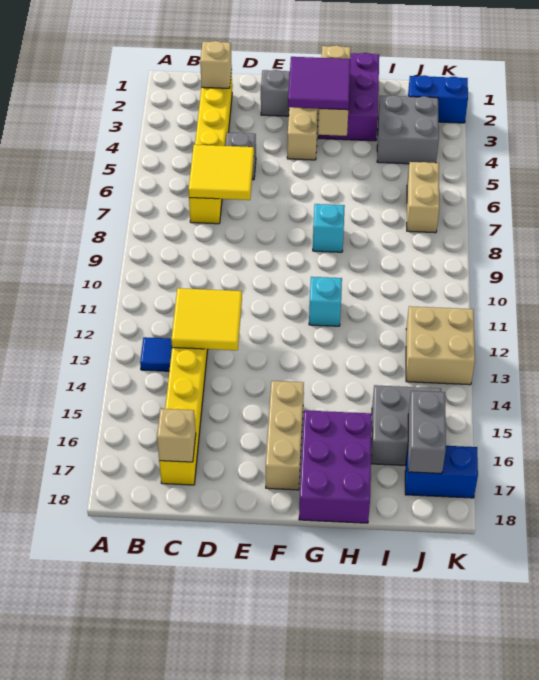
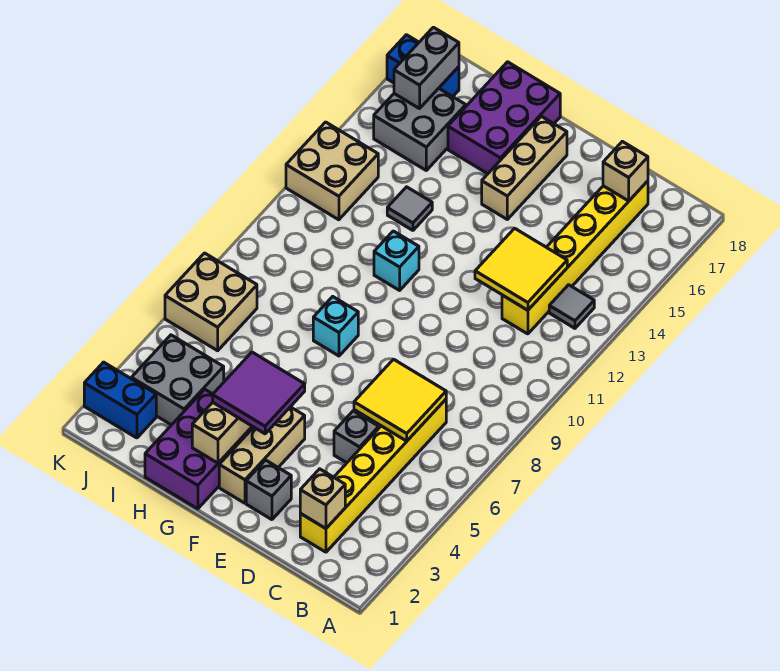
blue tile B13 level 1 -> grey tile B13 level 1
none -> grey tile H13 level 1
tan brick J6:J7 level 1 -> tan brick J6:K7 level 1

